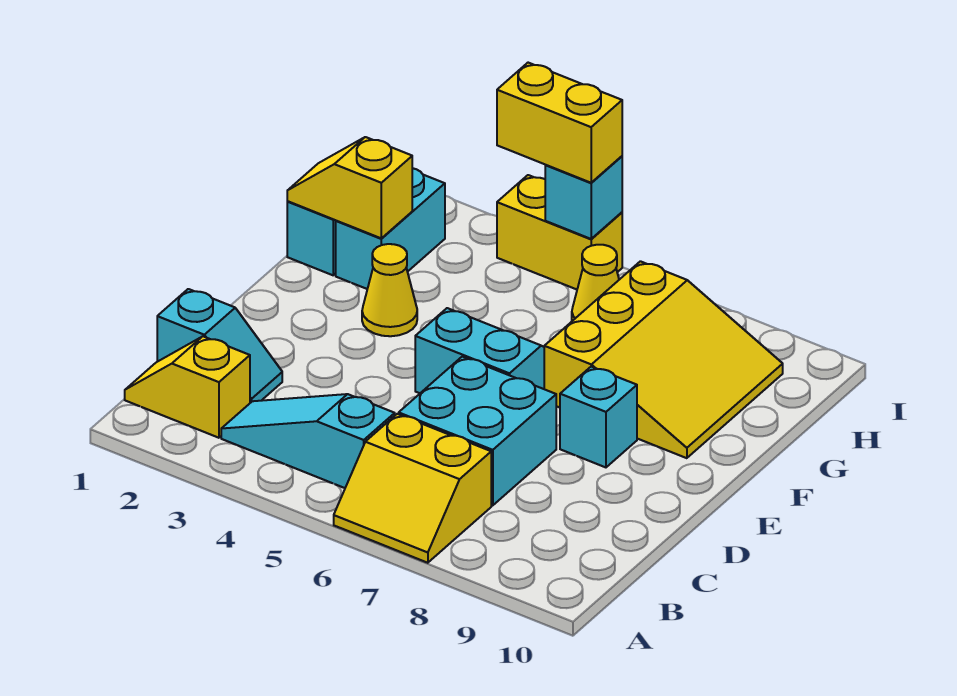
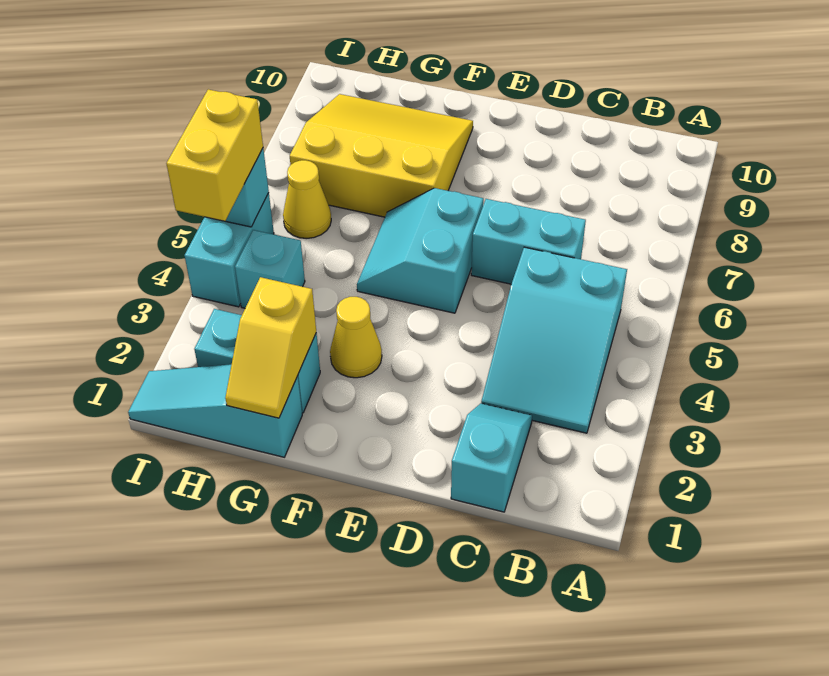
yellow slope A6:B7 level 1 top B -> none
yellow slope B1:B2 level 1 top 2 -> none
cyan slope B3:B5 level 1 top 5 -> cyan slope B3:C5 level 1 top 5
cyan brick C6:D7 level 1 -> cyan brick C6:D6 level 1
cyan brick E8 level 1 -> cyan brick H4 level 1
yellow brick I4:I5 level 1 -> cyan brick I4:I5 level 1

